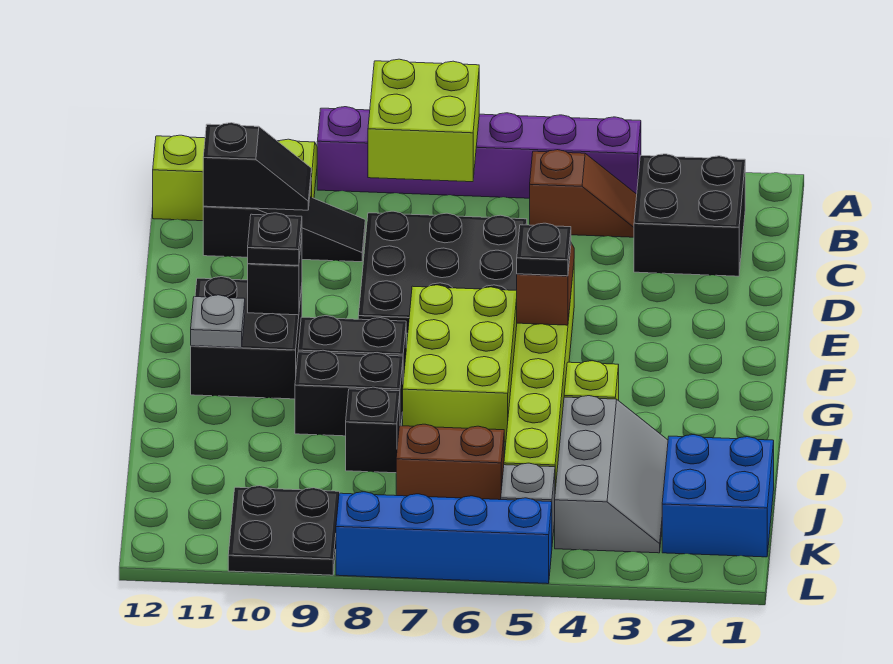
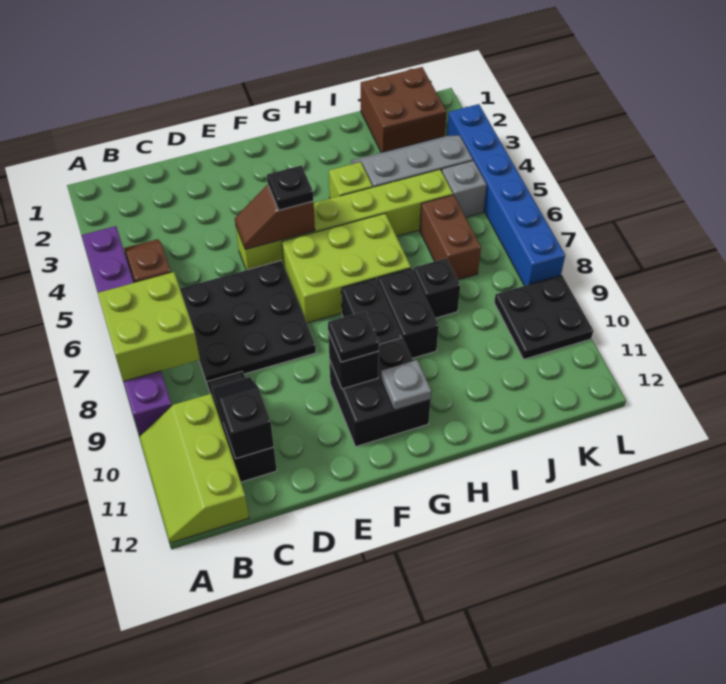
black brick B2:C3 level 1 -> none
blue brick J1:K2 level 1 -> brown brick J1:K2 level 1
blue brick L5:L8 level 1 -> blue brick L3:L8 level 1

